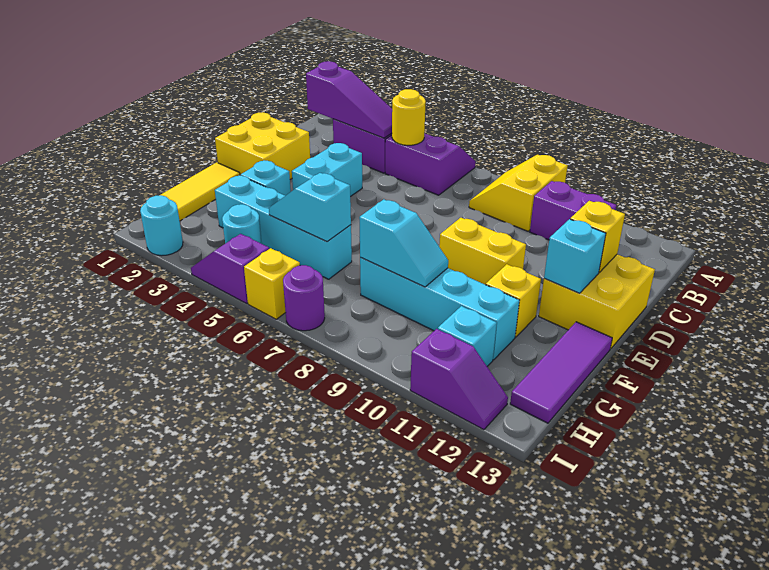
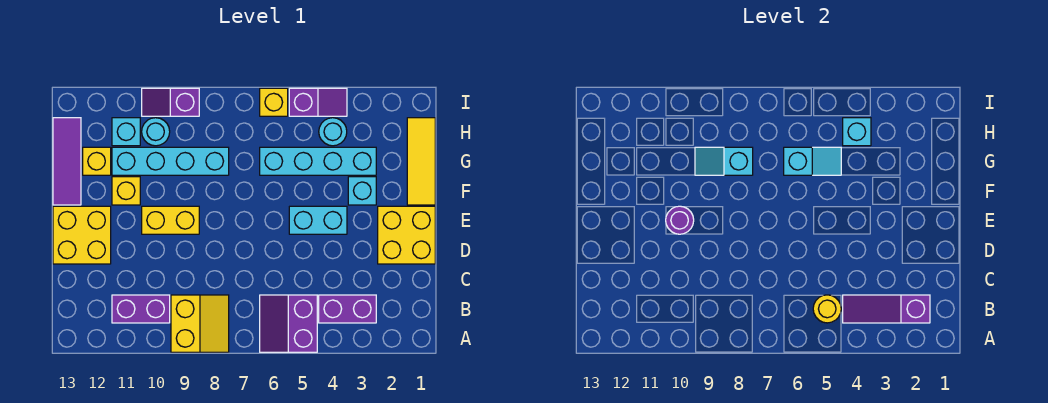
purple slope A5:B6 level 1 top B -> purple slope A5:B6 level 1 top 5
cyan brick D4:E4 level 1 -> cyan brick E4:E5 level 1
yellow brick D12 level 2 -> yellow brick G12 level 1
cyan brick E12 level 2 -> cyan brick H4 level 2
cyan round brick I2 level 1 -> cyan round brick H10 level 1
purple round brick I7 level 1 -> purple round brick E10 level 2
purple slope I11:I12 level 1 top 11 -> purple slope I9:I10 level 1 top 9

